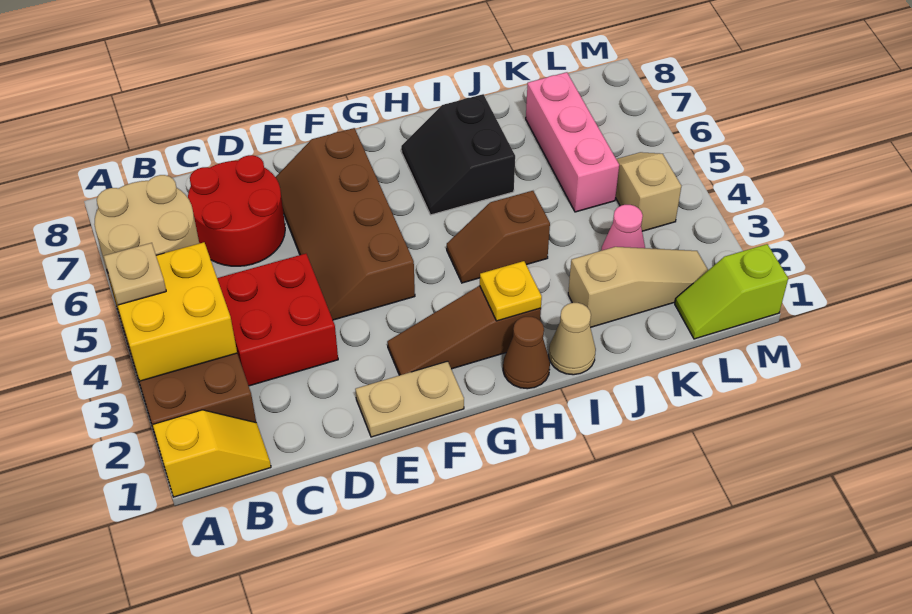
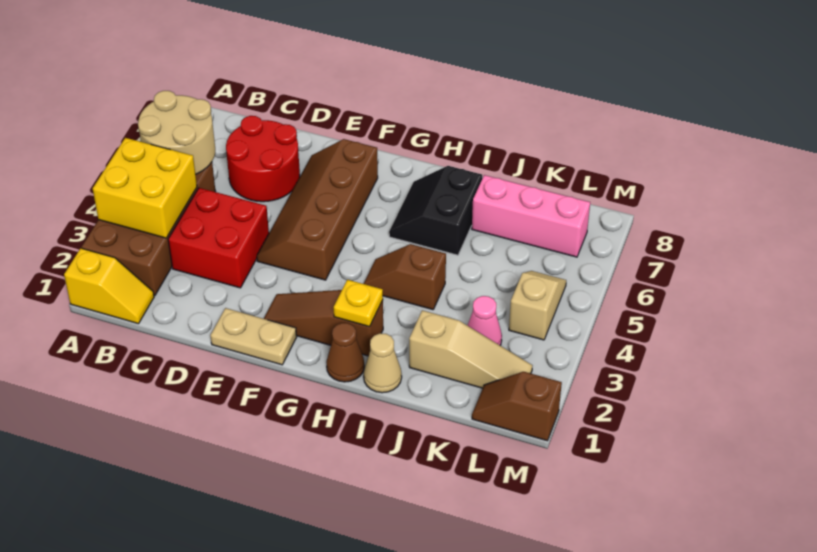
tan plate A4 level 3 -> none
pink brick K5:K7 level 1 -> pink brick J7:L7 level 1
lime slope L1:M1 level 1 top M -> brown slope L1:M1 level 1 top M

